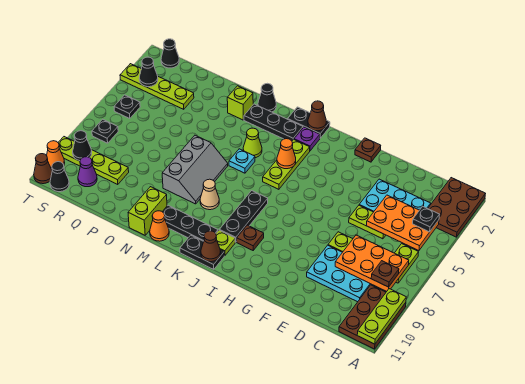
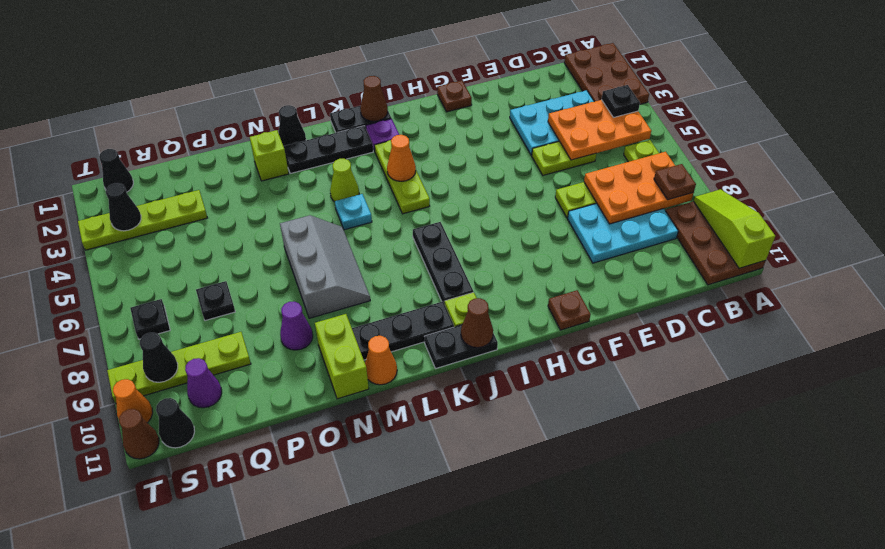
lime plate A9:A11 level 2 -> lime slope A9:A11 level 2 top 11
brown plate I9 level 1 -> brown plate G11 level 1
tan cone L8 level 1 -> none
none -> purple cone O9 level 1
black plate S5 level 1 -> black plate Q7 level 1

